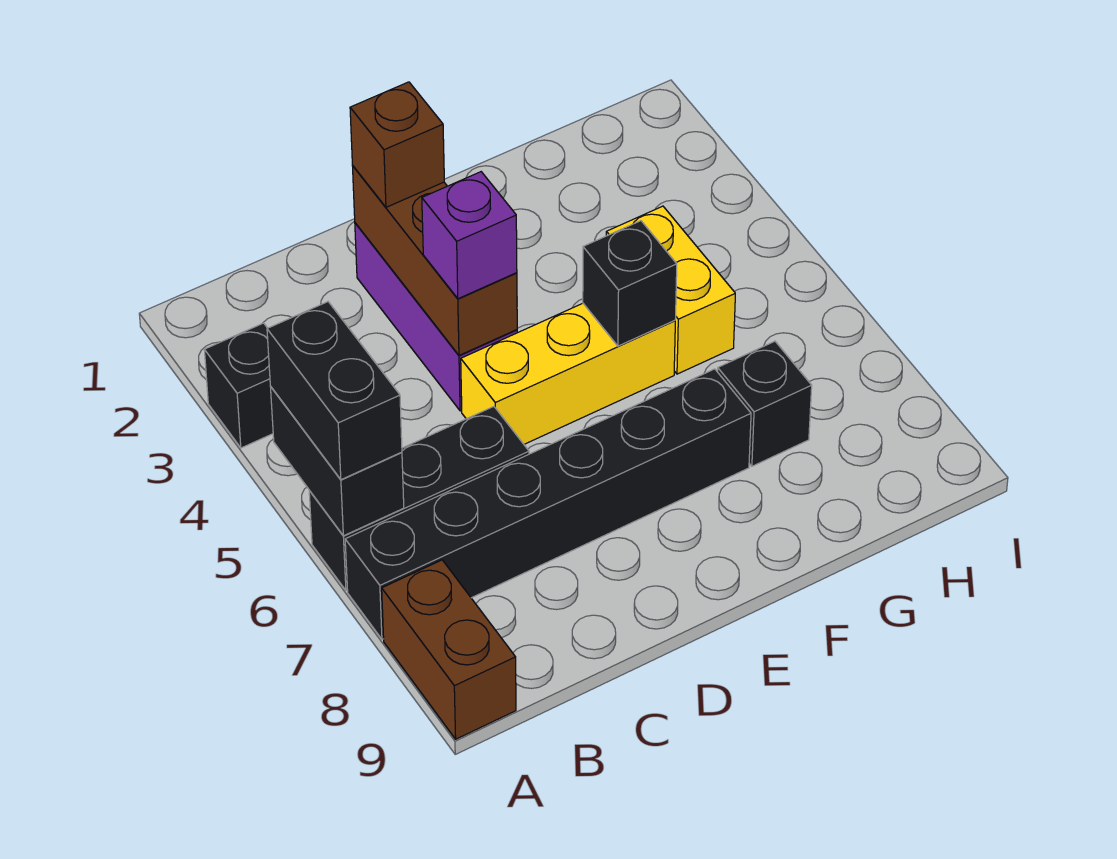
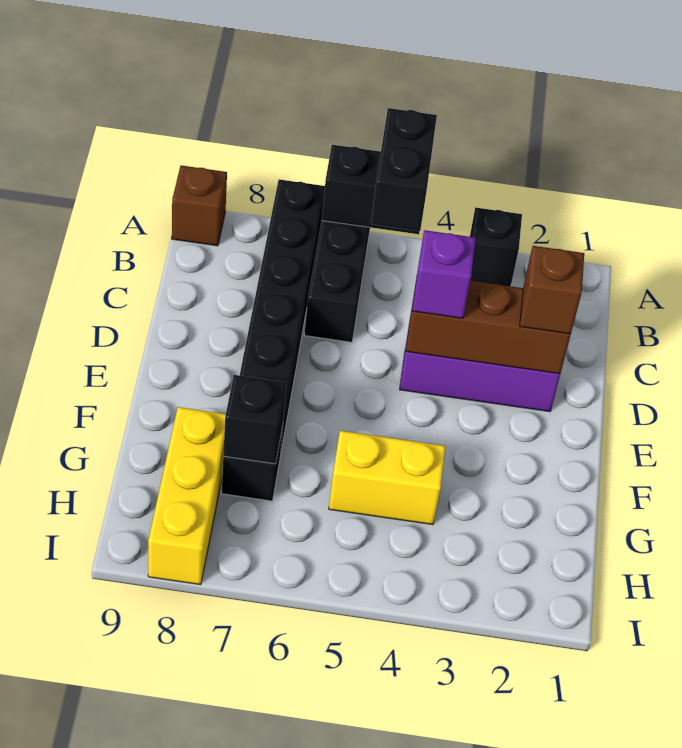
black brick A5:A6 level 3 -> black brick A5:B5 level 3
brown brick A8:A9 level 1 -> brown brick A9 level 1
yellow brick D5:F5 level 1 -> yellow brick G8:I8 level 1
black brick F5 level 2 -> black brick G7 level 2

